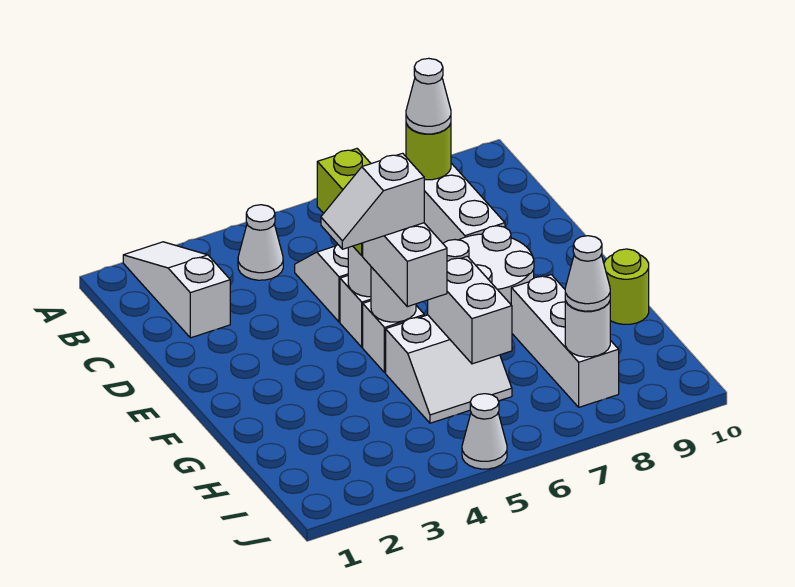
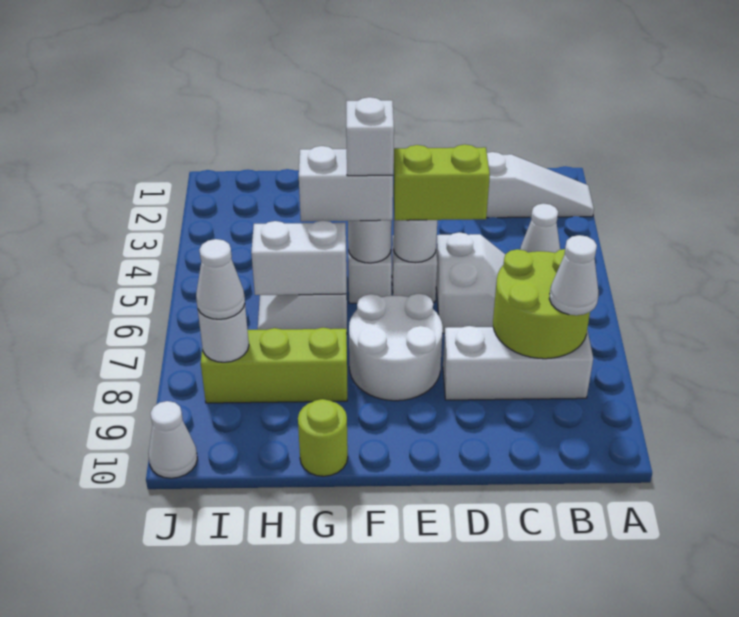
lime round brick B8 level 2 -> lime round brick B7:C8 level 2
white brick G8:I8 level 1 -> lime brick G8:I8 level 1
white cone J5 level 1 -> white cone J10 level 1

